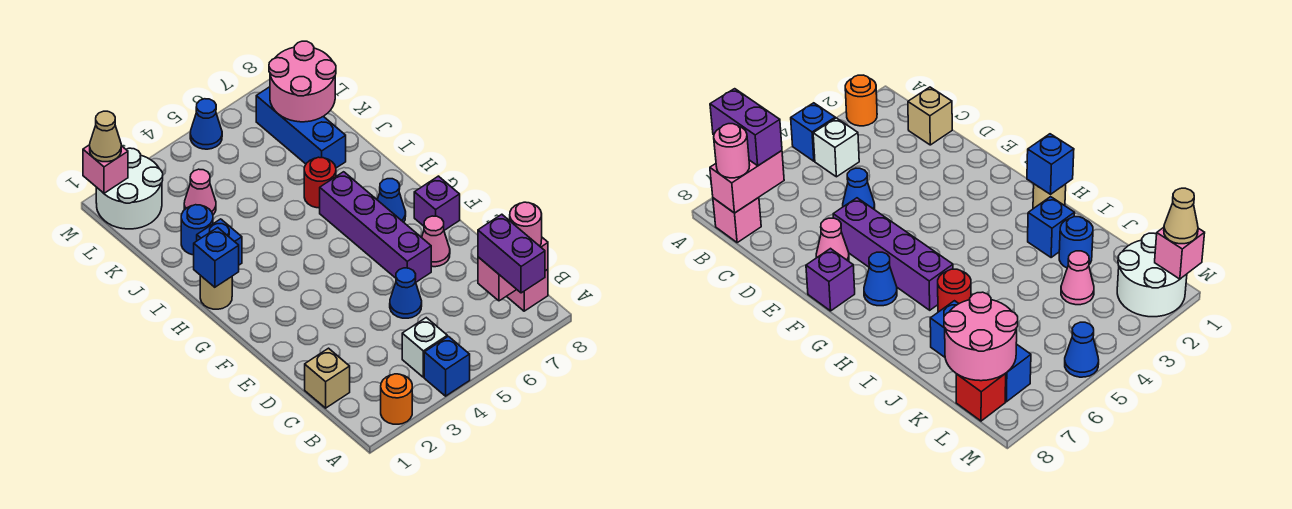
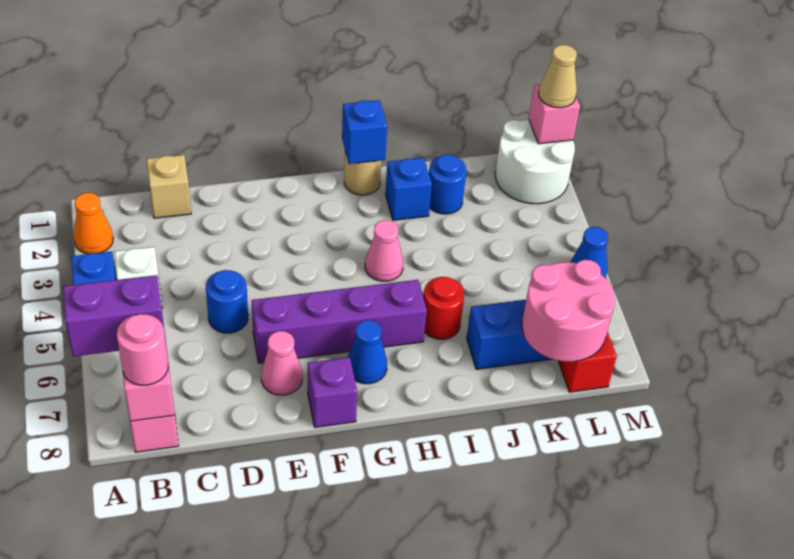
orange round brick A2 level 1 -> orange cone A2 level 1
blue cone D5 level 1 -> blue round brick D5 level 1
pink cone K3 level 1 -> pink cone H4 level 1

